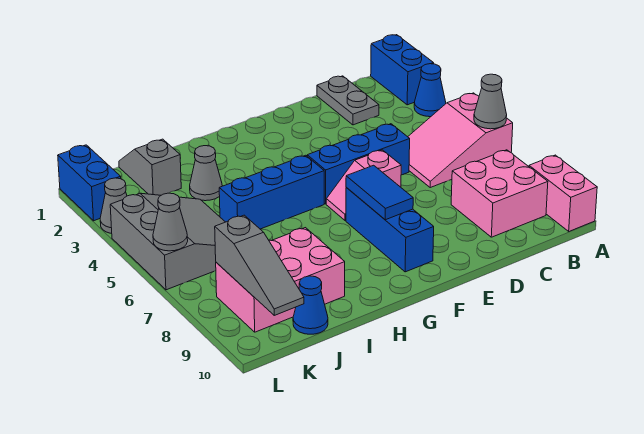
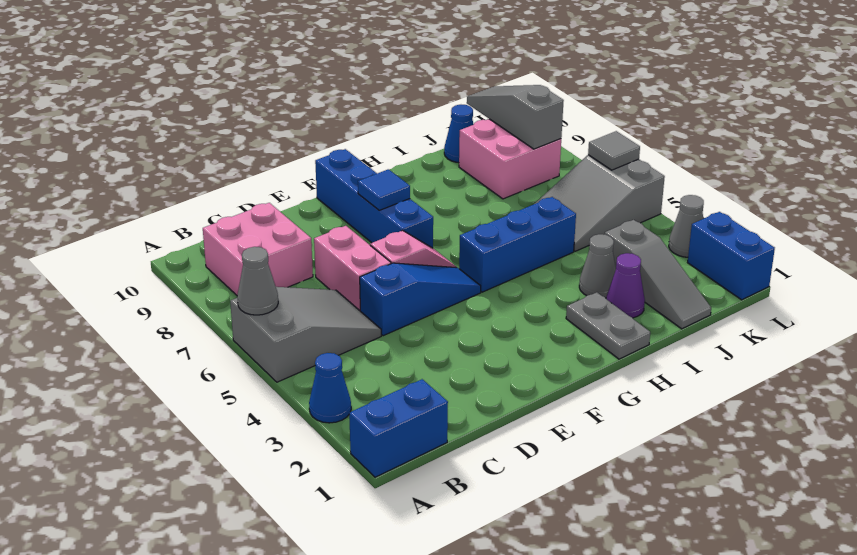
blue brick A1:A2 level 1 -> blue brick A1:B1 level 1
pink slope A5:C6 level 1 top A -> grey slope A5:C6 level 1 top A
pink brick A9:A10 level 1 -> pink brick D6:D7 level 1
grey plate C1:C2 level 1 -> grey plate H1:H2 level 1
blue brick D5:F5 level 1 -> blue slope D5:F5 level 1 top D
blue brick F7:F9 level 1 -> blue brick F7:F10 level 1
blue tile F7:F8 level 2 -> blue tile F8 level 2
none -> purple cone I2 level 1
pink brick I8:K9 level 1 -> pink brick J8:K9 level 1
grey slope J1:J2 level 1 top 2 -> grey slope J1:J3 level 1 top 3
grey slope J4:L6 level 1 top L -> grey slope J5:L6 level 1 top L
grey cone L6 level 2 -> grey tile L6 level 2

